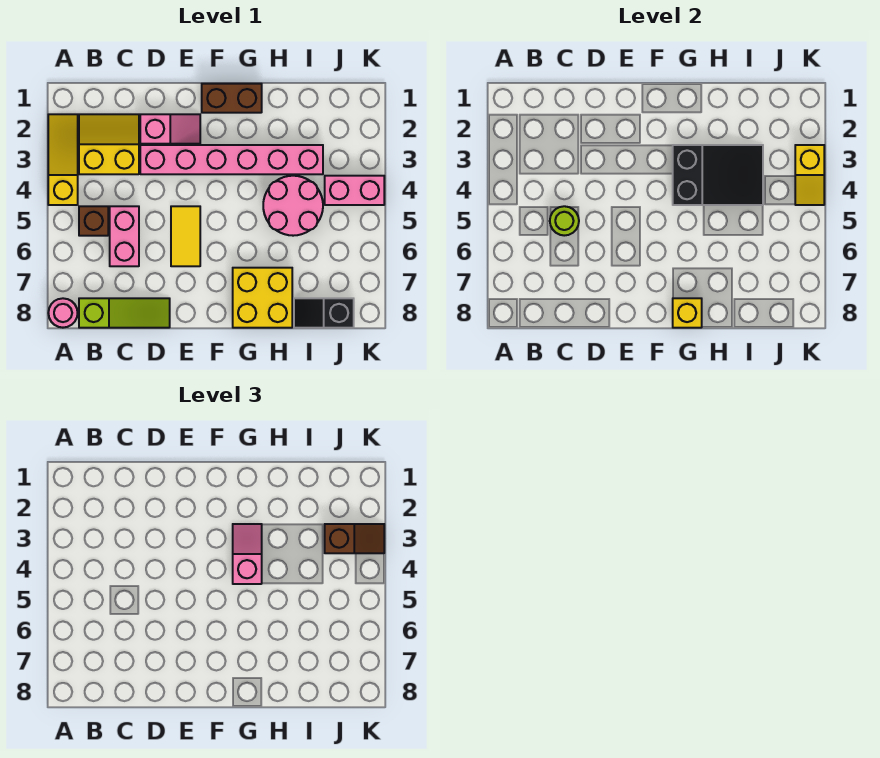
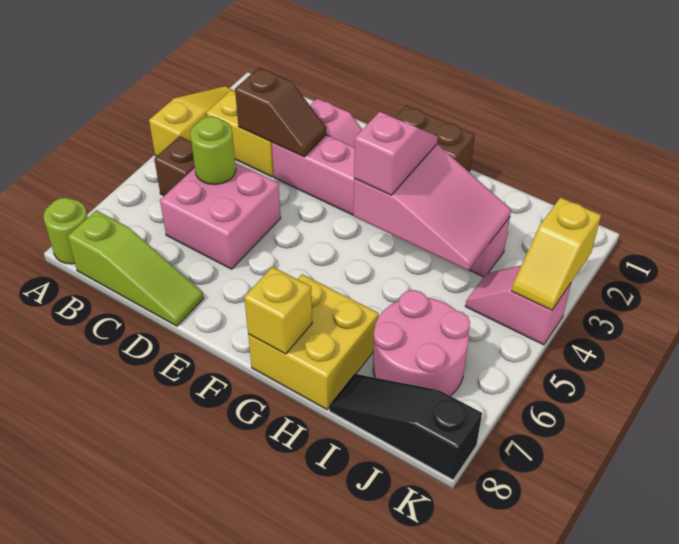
pink round brick A8 level 1 -> lime round brick A8 level 1
pink brick C5:C6 level 1 -> pink brick C5:D6 level 1
yellow tile E5:E6 level 1 -> none
black slope G3:I4 level 2 top G -> pink slope G3:I4 level 2 top G
pink round brick H4:I5 level 1 -> pink round brick I6:J7 level 1
black slope I8:J8 level 1 top J -> black slope I8:K8 level 1 top K
brown slope J3:K3 level 3 top J -> brown slope C3:D3 level 2 top C
pink brick J4:K4 level 1 -> pink slope J4:K4 level 1 top K

